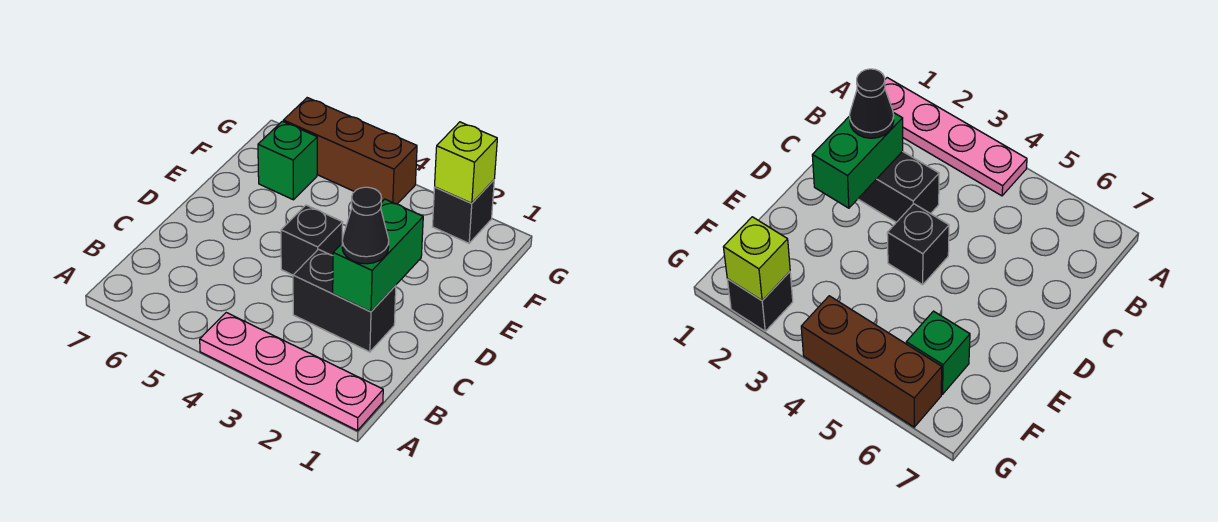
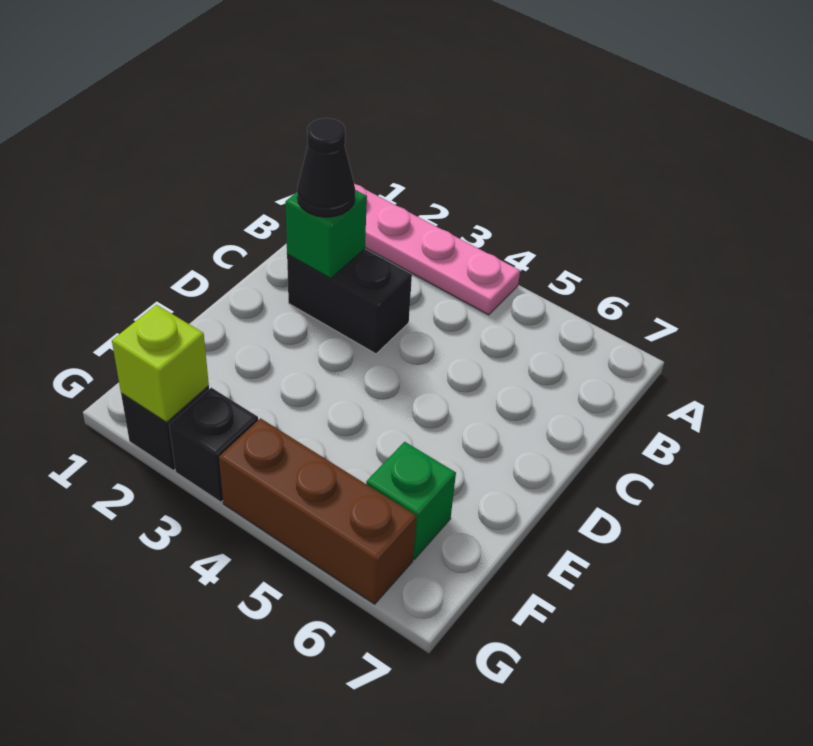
green brick C2:D2 level 2 -> green brick C2 level 2
black brick D4 level 1 -> black brick G3 level 1

